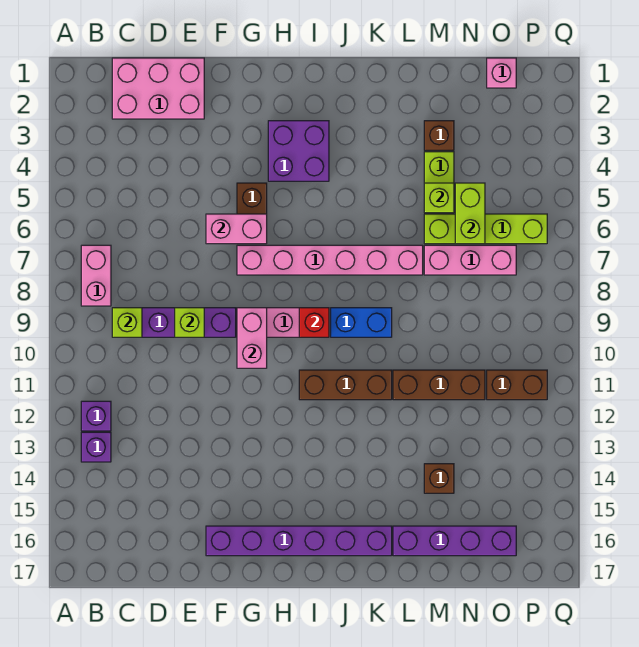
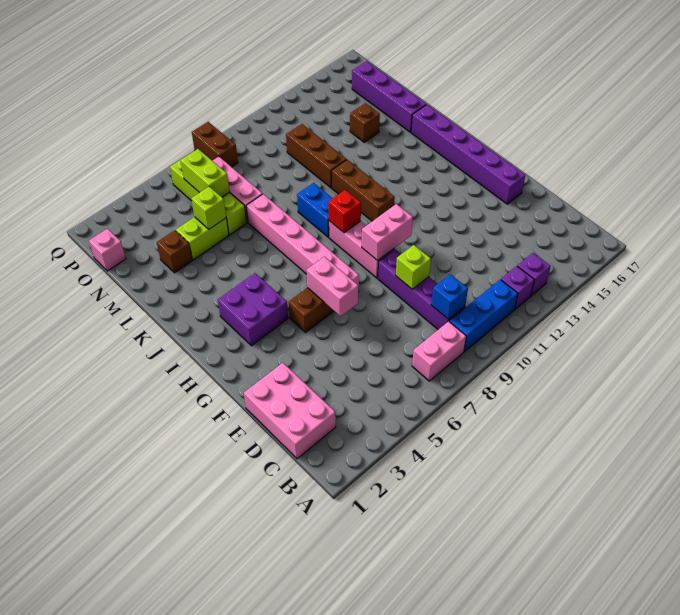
none -> blue brick B9:B11 level 1
lime brick C9 level 2 -> blue brick C9 level 2
lime brick N5:N6 level 2 -> lime brick N6:O6 level 2
brown brick O11:P11 level 1 -> brown brick P8:Q8 level 1

